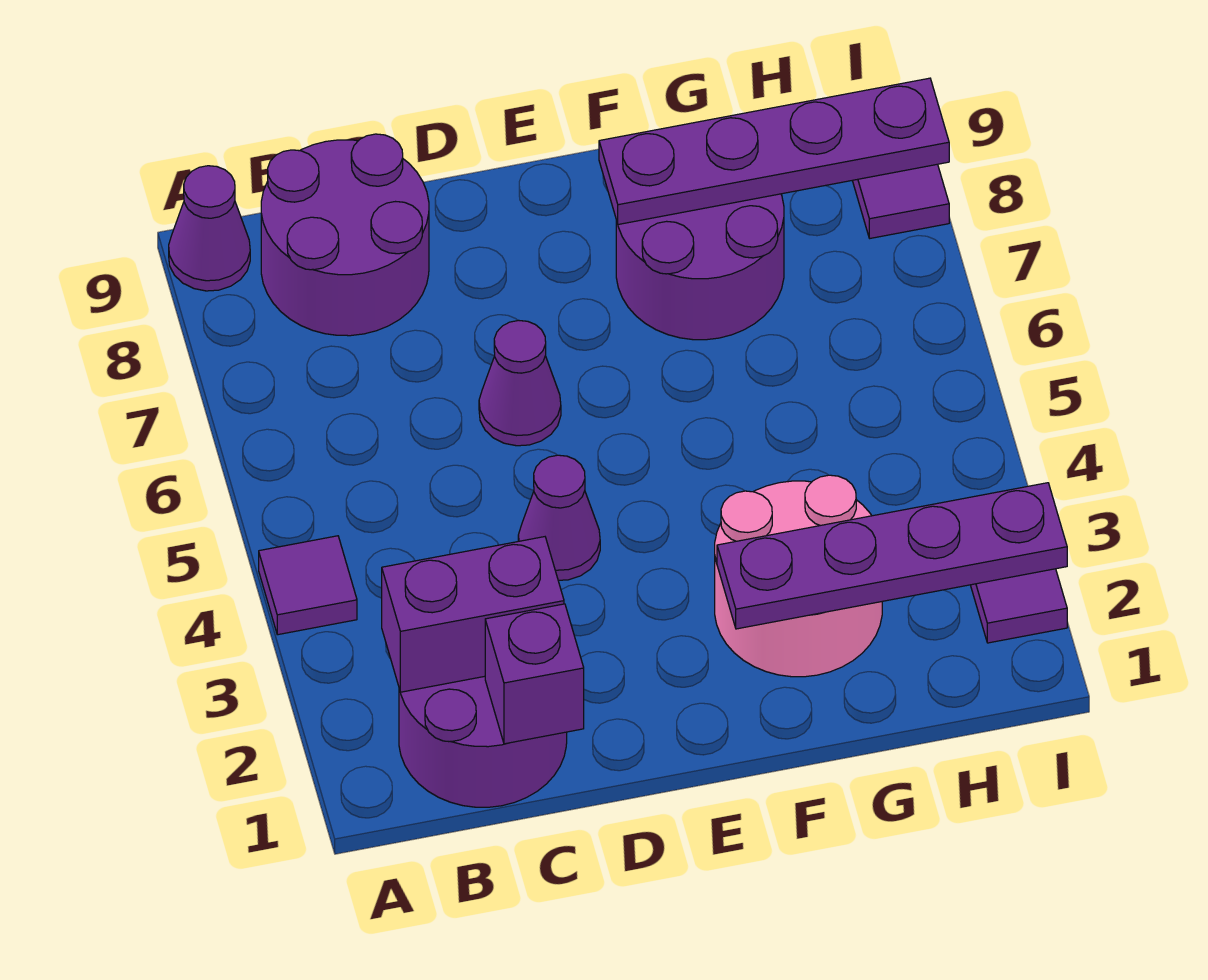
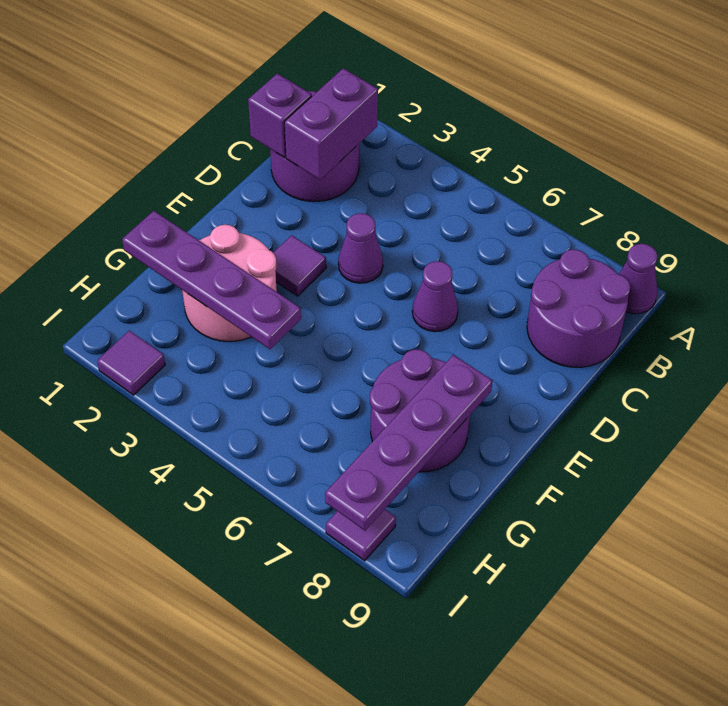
purple tile A4 level 1 -> purple tile E3 level 1
purple plate F2:I2 level 2 -> purple plate G1:G4 level 2

